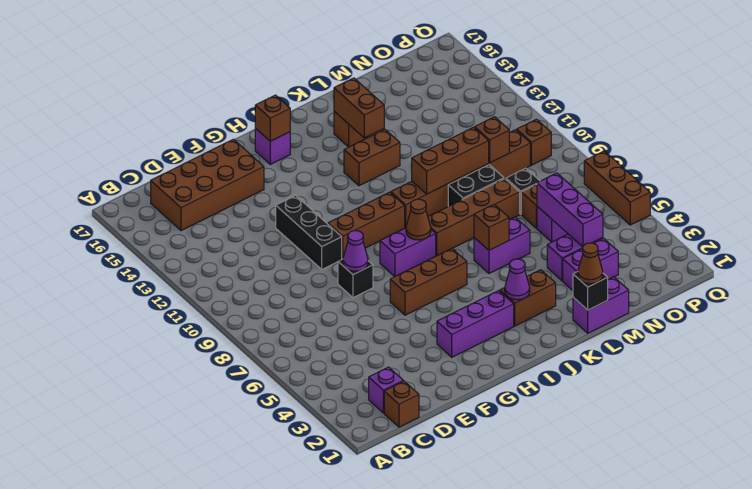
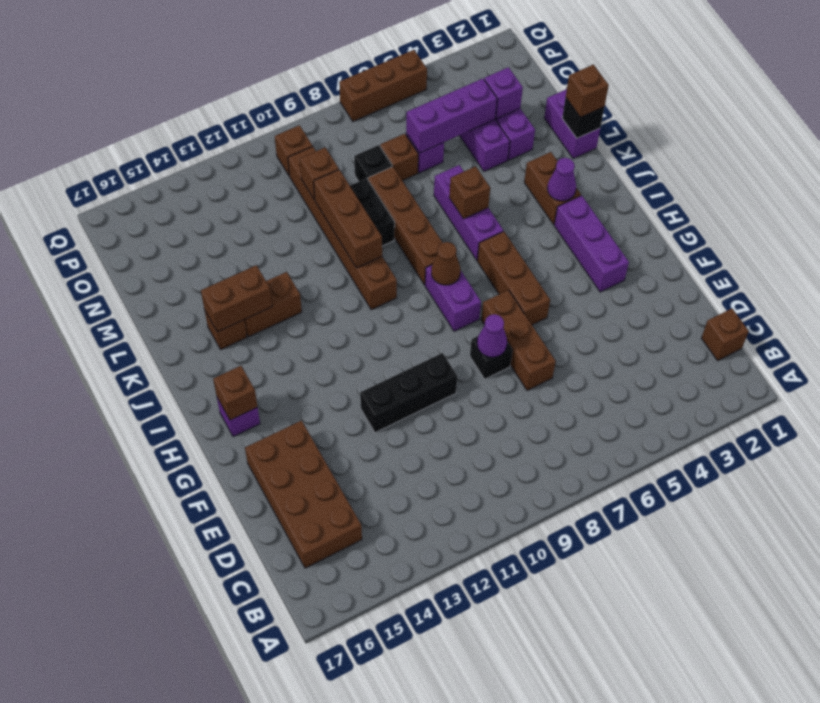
purple brick C2 level 1 -> purple brick N3 level 2
brown brick G10:I10 level 1 -> brown brick E7:G7 level 1
brown brick J13:K13 level 1 -> brown brick K13:K14 level 1
purple brick K6:L6 level 1 -> purple brick J6:L6 level 1
brown cone L1 level 3 -> brown brick L1 level 3

